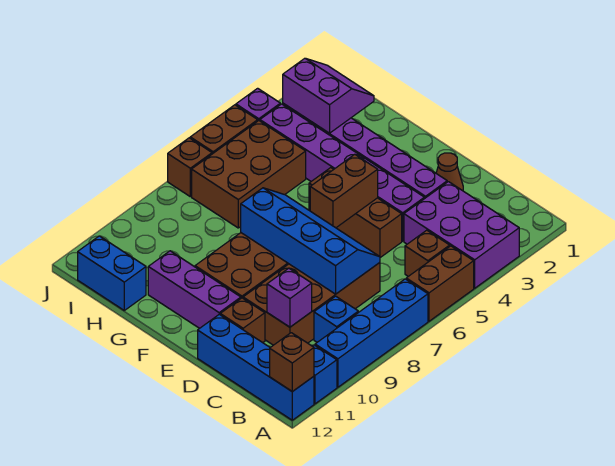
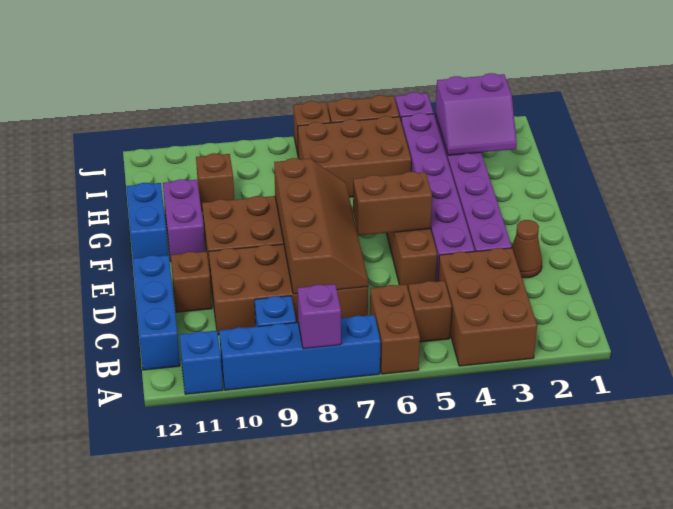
purple brick A3:C4 level 1 -> brown brick A3:C4 level 1
brown brick A5:A6 level 1 -> brown brick A6:B6 level 1
blue brick A12:D12 level 1 -> blue brick B12:D12 level 1
brown brick A12 level 2 -> brown brick H10 level 1
blue slope C7:F8 level 2 top 8 -> brown slope C7:F8 level 2 top 8
purple brick C10 level 2 -> purple brick A8 level 2
purple brick E11:G11 level 1 -> purple brick F11:G11 level 1
purple slope H2:I3 level 2 top 3 -> purple slope H2:I3 level 2 top I
blue brick H12:I12 level 1 -> blue brick F12:G12 level 1

